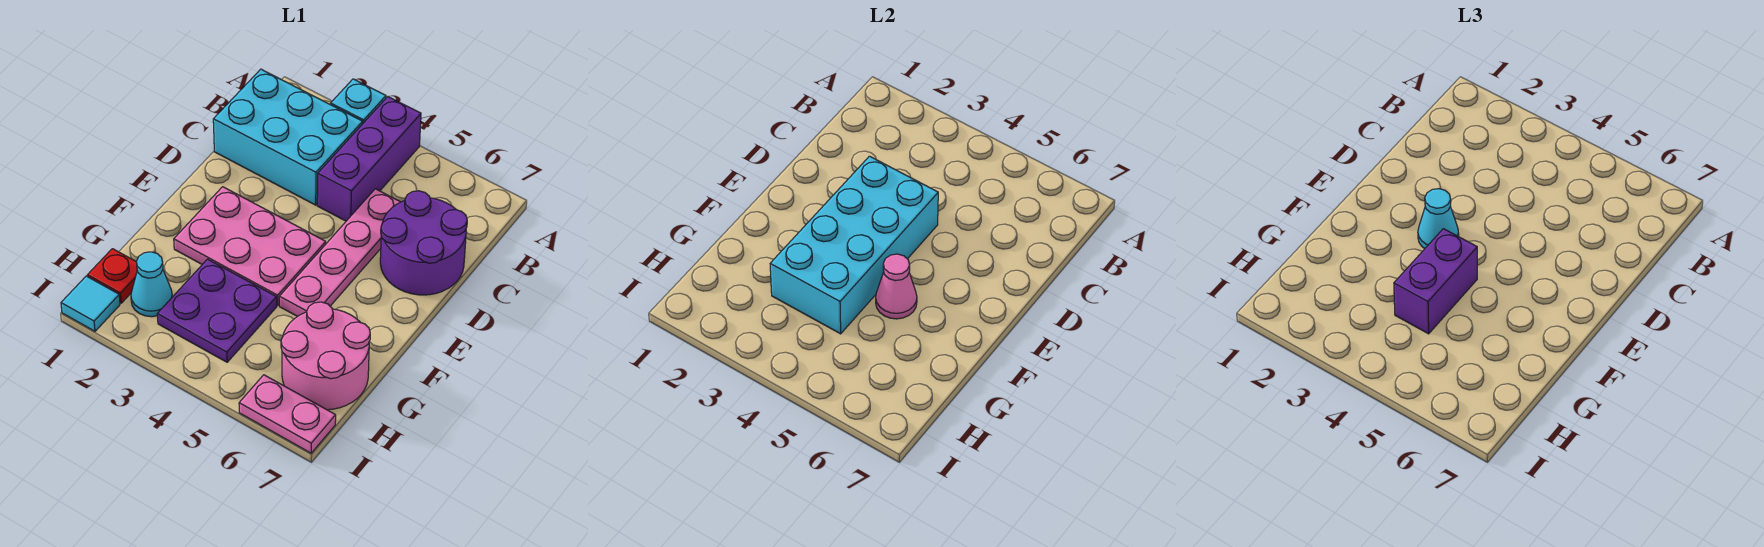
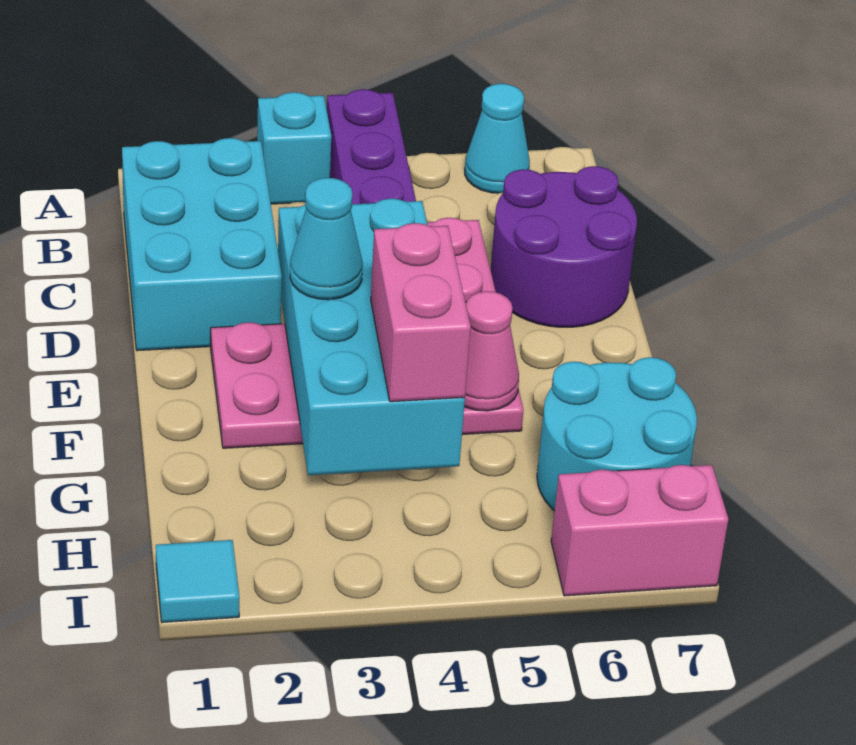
cyan brick B1:C3 level 1 -> cyan brick B1:D2 level 1
purple brick F4:G4 level 3 -> pink brick F4:G4 level 3
purple plate G3:H4 level 1 -> none
pink round brick G6:H7 level 1 -> cyan round brick G6:H7 level 1
red plate H1 level 1 -> none
cyan cone H2 level 1 -> cyan cone A6 level 1
pink plate I6:I7 level 1 -> pink brick I6:I7 level 1

